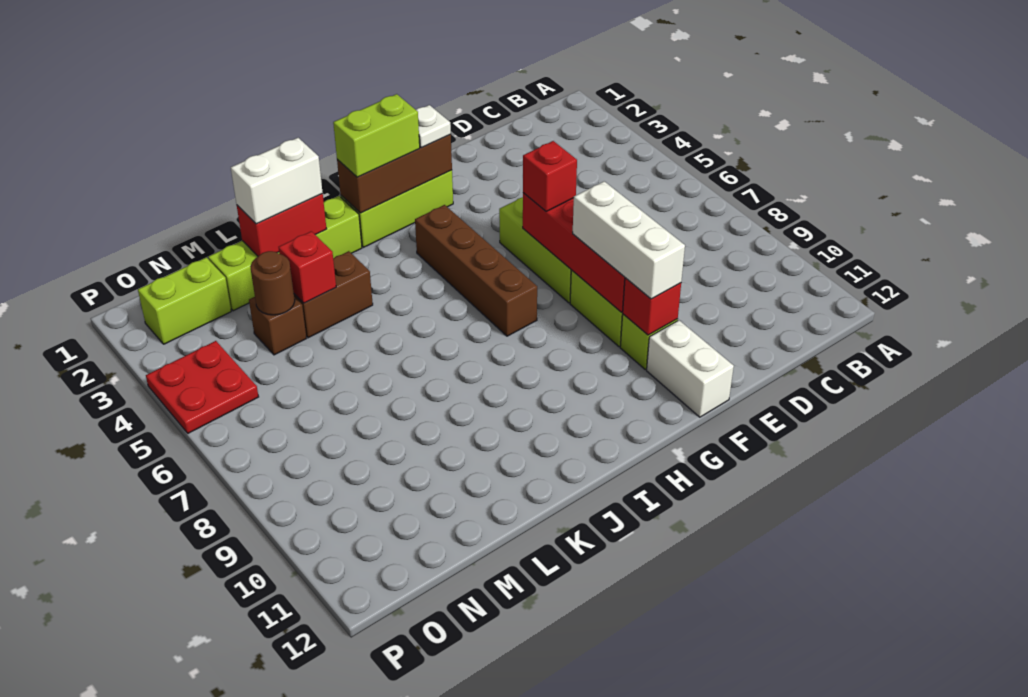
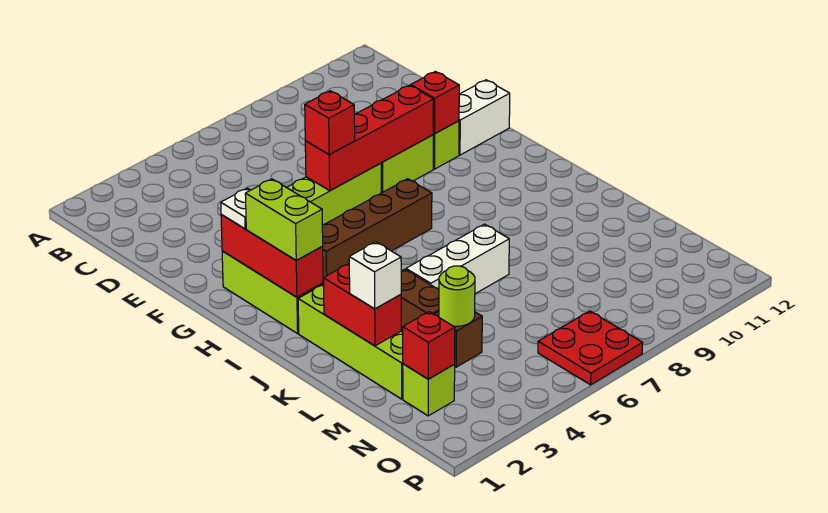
white brick F8:F10 level 3 -> white brick K5:K7 level 1
brown brick G2:I2 level 2 -> red brick G2:I2 level 2
white brick K2:L2 level 3 -> white brick L2 level 3
red brick L4 level 2 -> red brick N2 level 2
brown round brick M4 level 2 -> lime round brick M4 level 2
lime brick N2:O2 level 1 -> lime brick N2 level 1
red plate O4:P5 level 1 -> red plate O6:P7 level 1

